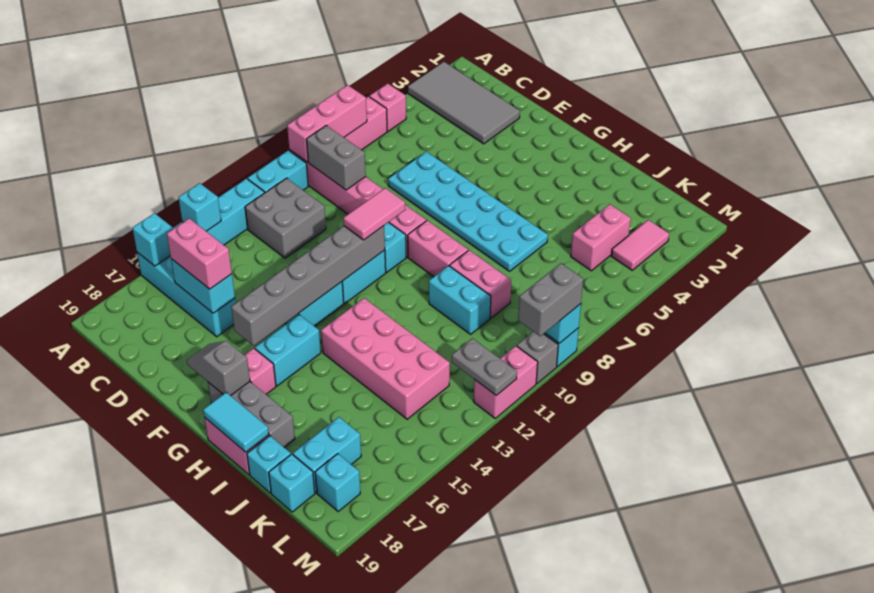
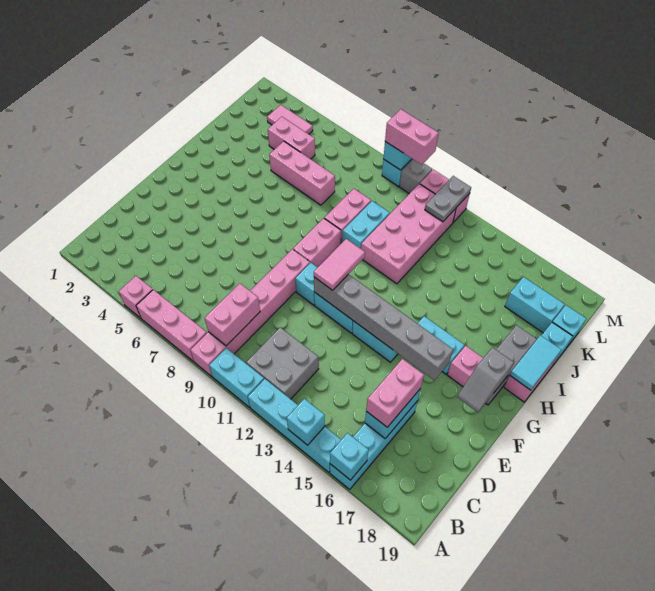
grey tile A2:D3 level 1 -> none
pink brick A7:A9 level 2 -> pink brick J5:J7 level 1
grey brick B9:C9 level 2 -> pink brick B9:C9 level 2
cyan plate D6:I7 level 1 -> none
pink tile F10:F11 level 3 -> pink tile F11:G11 level 3
pink brick H13:K14 level 1 -> pink brick I11:L12 level 1
cyan brick L18 level 1 -> none
grey brick M9:M10 level 3 -> pink brick M9:M10 level 3

